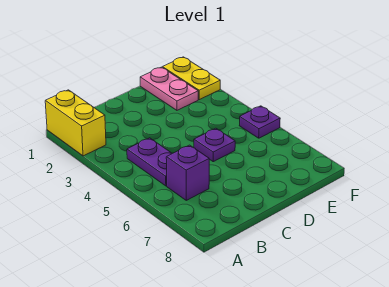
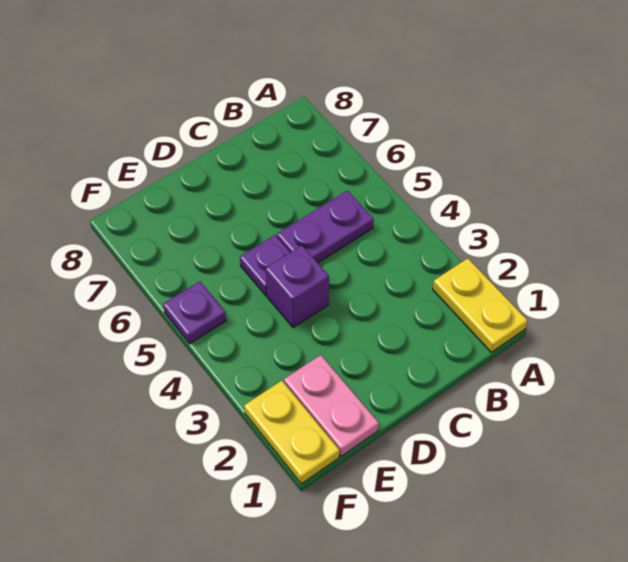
yellow brick A1:A2 level 1 -> yellow plate A1:A2 level 1
purple plate B4:B5 level 1 -> purple plate B5:C5 level 1
purple brick B6 level 1 -> purple brick D4 level 1

